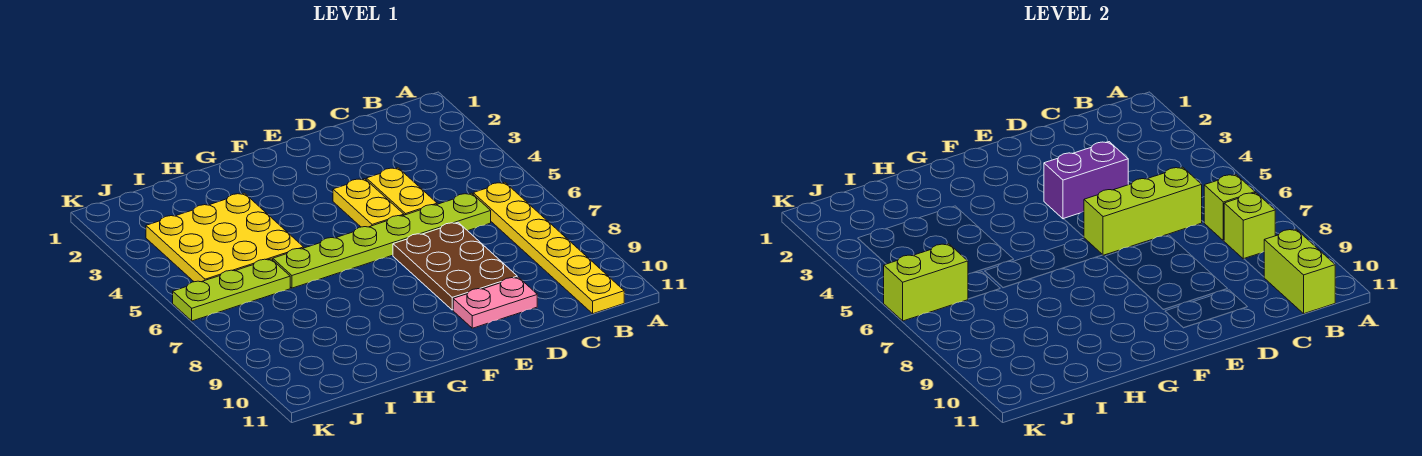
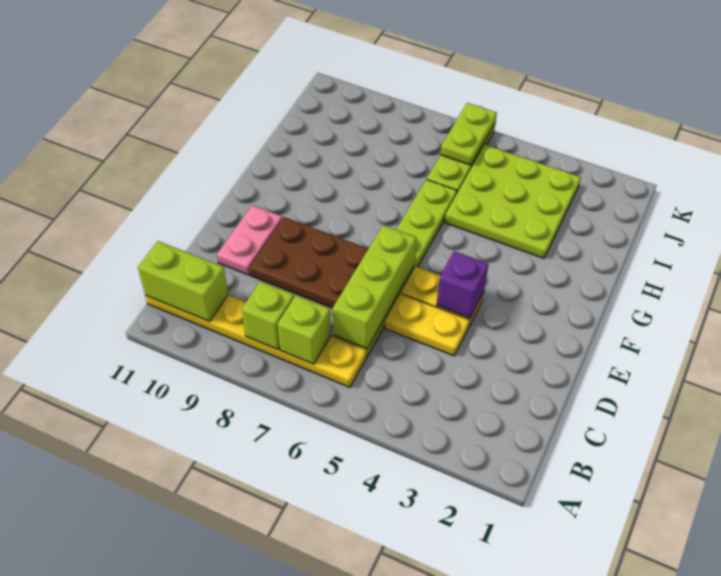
purple brick D4:E4 level 2 -> purple brick E4 level 2
yellow plate H3:J5 level 1 -> lime plate H3:J5 level 1
lime brick J6:K6 level 2 -> lime plate J6:K6 level 2

